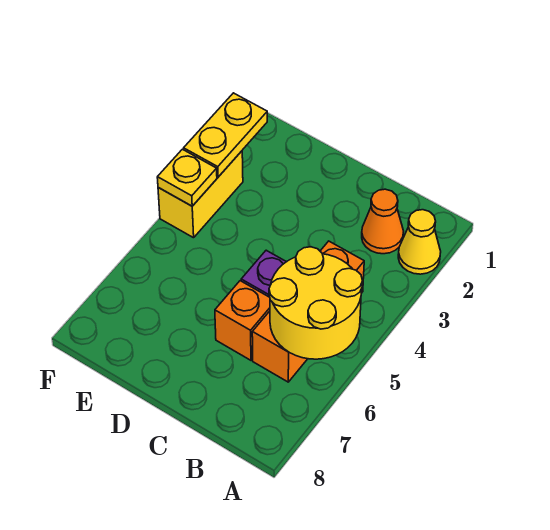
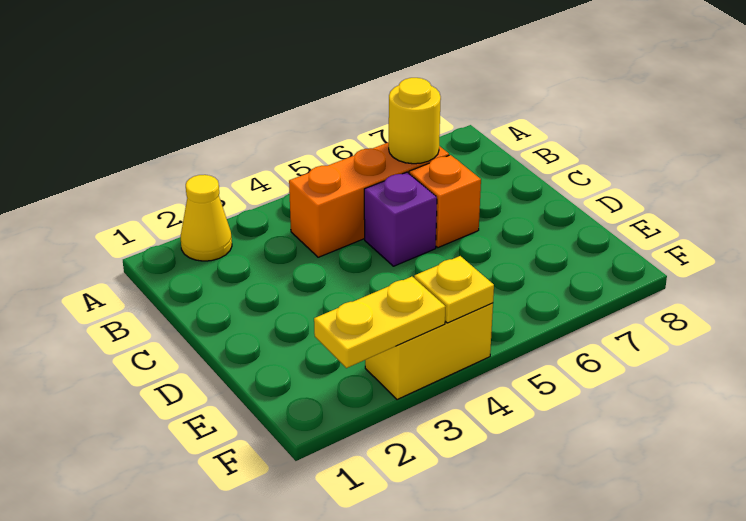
yellow round brick A5:B6 level 2 -> yellow round brick B6 level 2
orange cone B2 level 1 -> none

